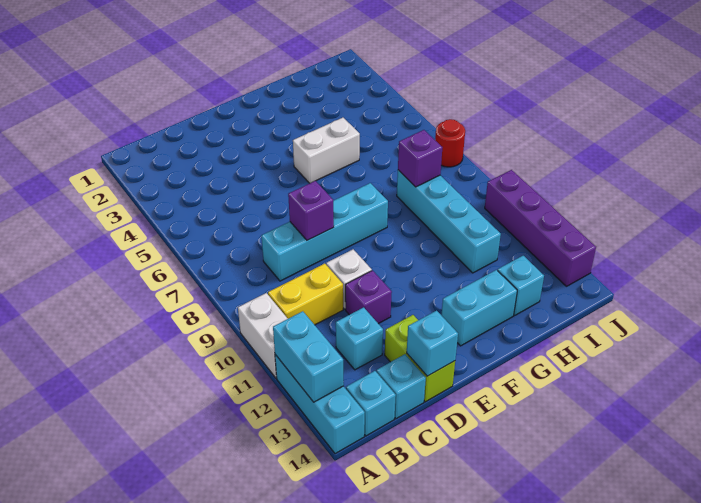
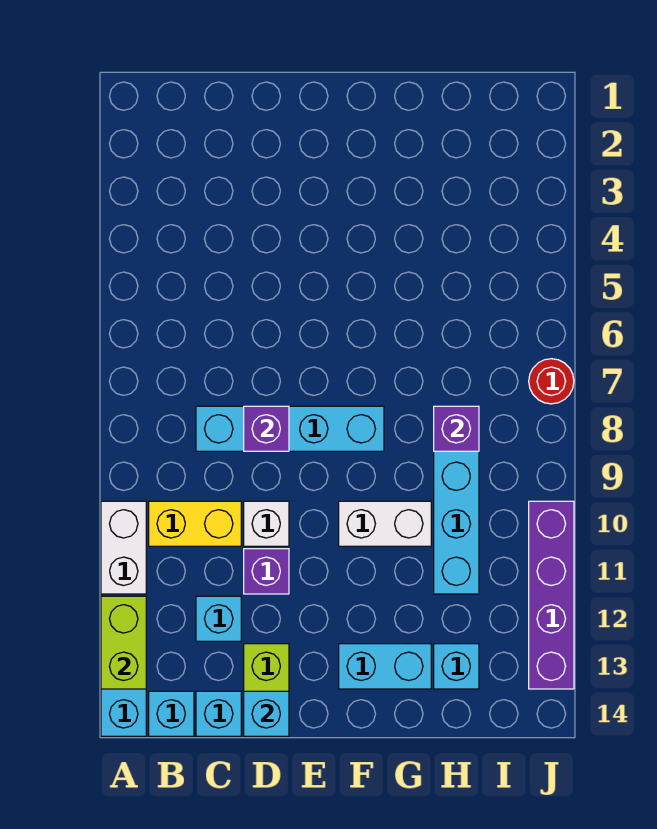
cyan brick A12:A13 level 2 -> lime brick A12:A13 level 2
white brick F5:G5 level 1 -> white brick F10:G10 level 1

